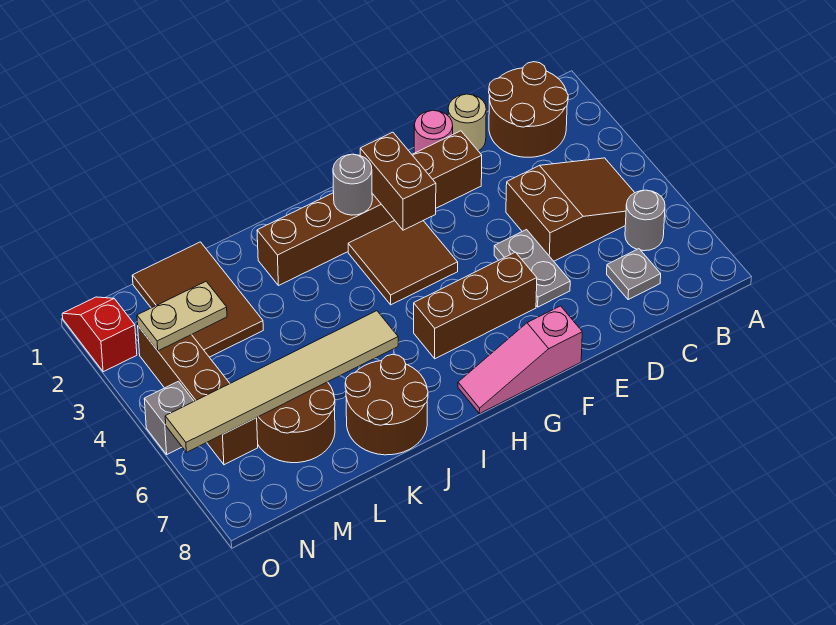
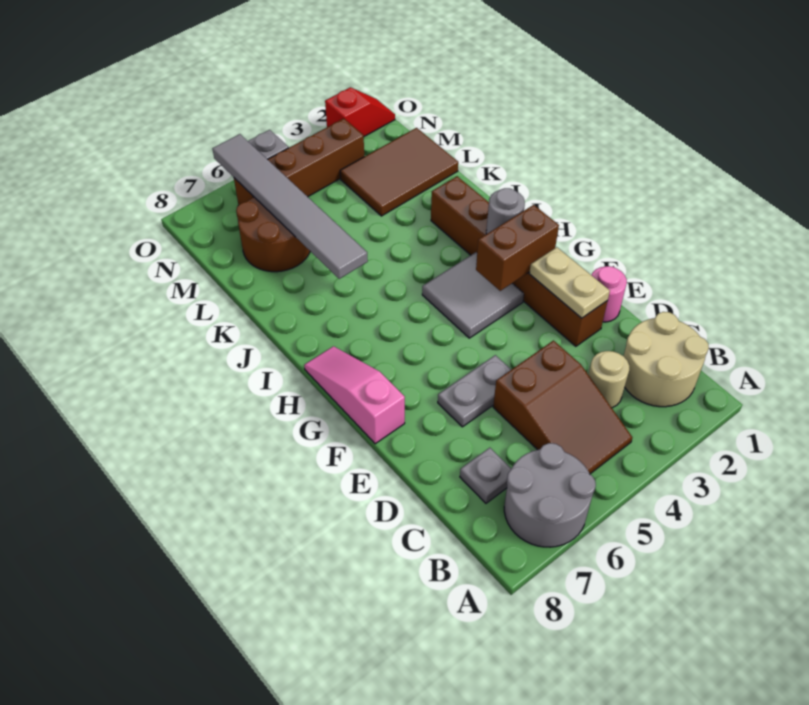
brown round brick B1:C2 level 1 -> tan round brick B1:C2 level 1
grey round brick B6 level 1 -> grey round brick A6:B7 level 1
tan round brick D1 level 1 -> tan round brick C3 level 1
brown brick F6:H6 level 1 -> none
brown tile G3:H4 level 1 -> grey tile G3:H4 level 1
tan tile J6:O6 level 2 -> grey tile J6:O6 level 2
brown round brick J7:K8 level 1 -> none
tan plate M3:N3 level 2 -> tan plate E2:F2 level 2

